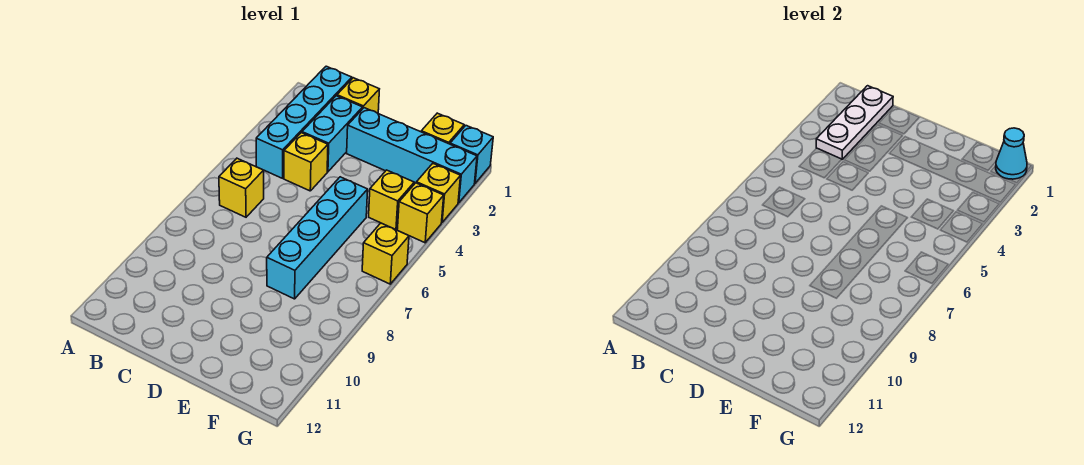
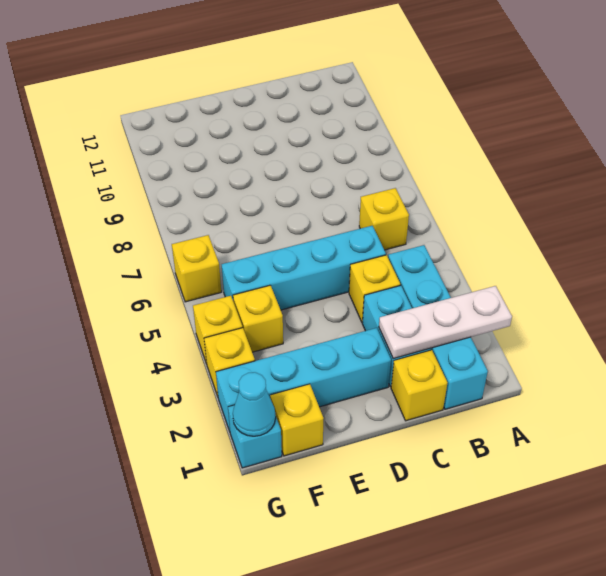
white plate B1:B3 level 2 -> white plate A2:C2 level 2
cyan brick E5:E8 level 1 -> cyan brick C5:F5 level 1

